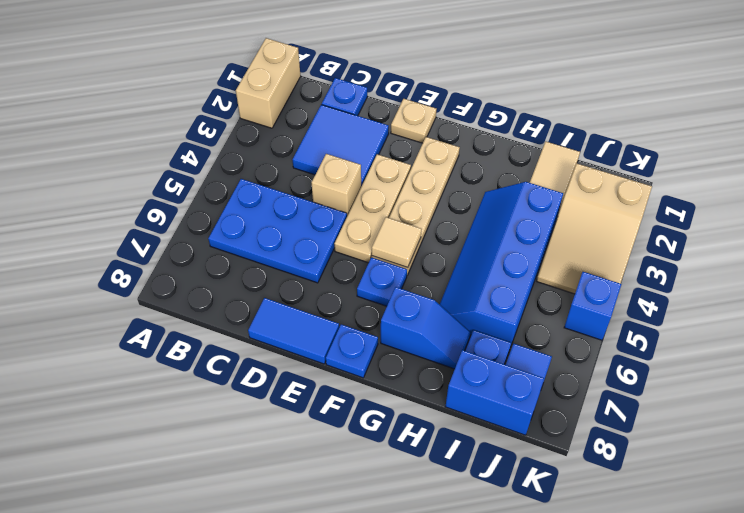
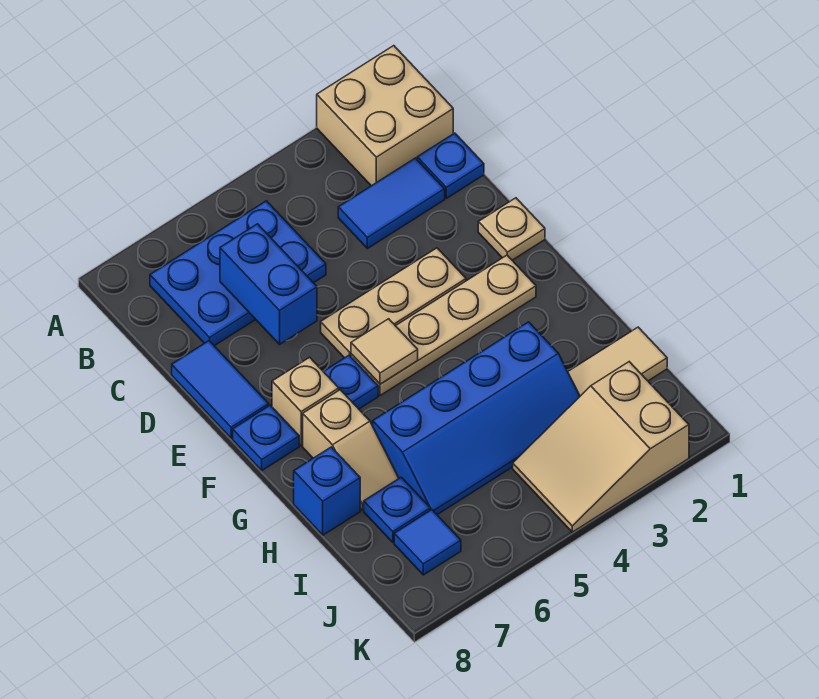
tan brick A1:A2 level 1 -> tan brick A1:B2 level 1
blue plate B5:D6 level 1 -> blue plate B5:C7 level 1
blue tile C2:D3 level 1 -> blue tile C2:C3 level 1
tan brick D4 level 1 -> tan brick F7 level 1
blue slope G7:H7 level 1 top G -> tan slope G7:H7 level 1 top G
blue slope H3:I6 level 1 top I -> blue slope H3:I6 level 1 top H
blue brick I8:J8 level 1 -> blue brick C6:D6 level 2
blue brick K5 level 1 -> blue brick H8 level 1

